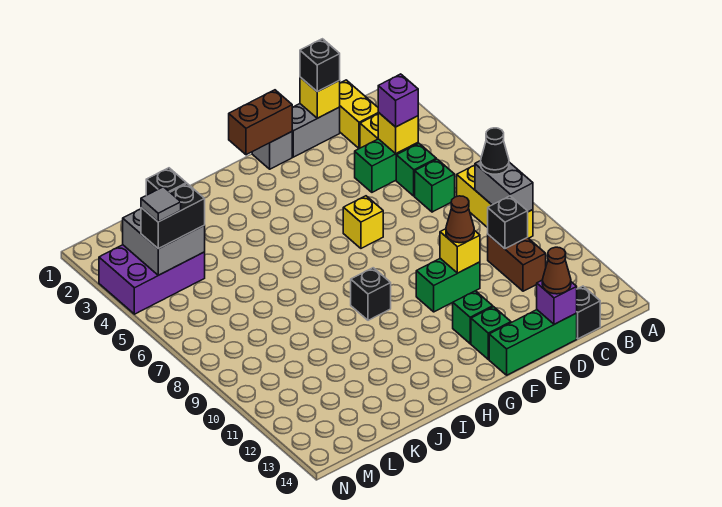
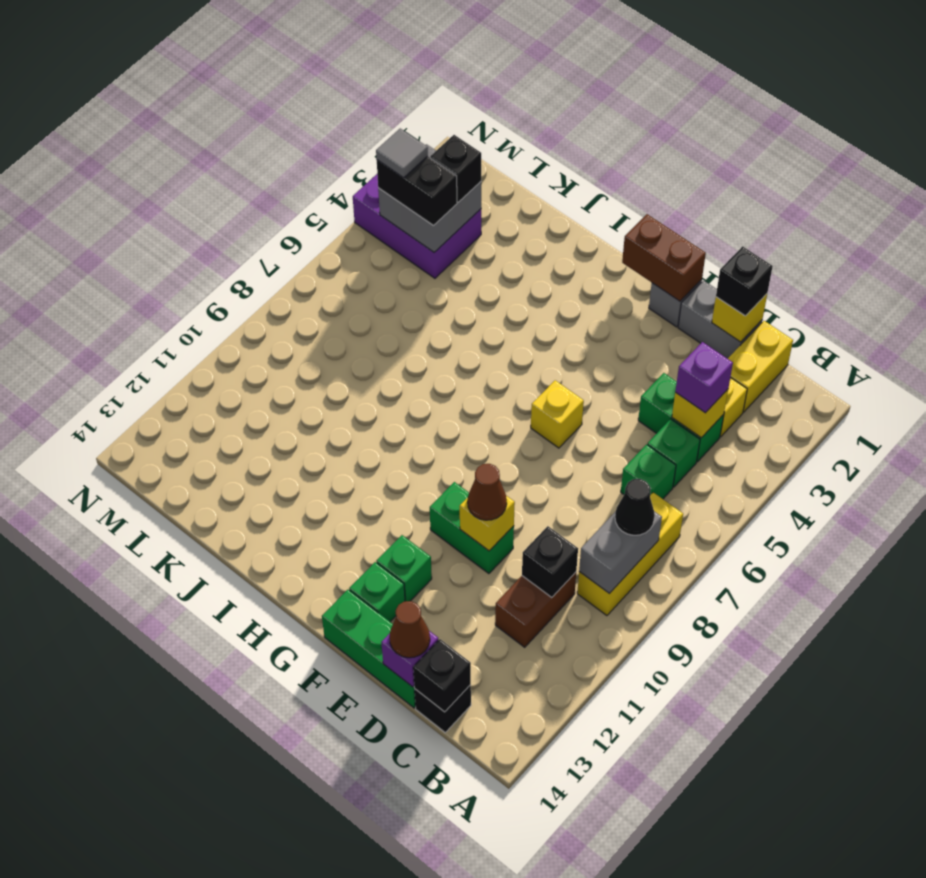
black brick H9 level 1 -> black brick C14 level 2

